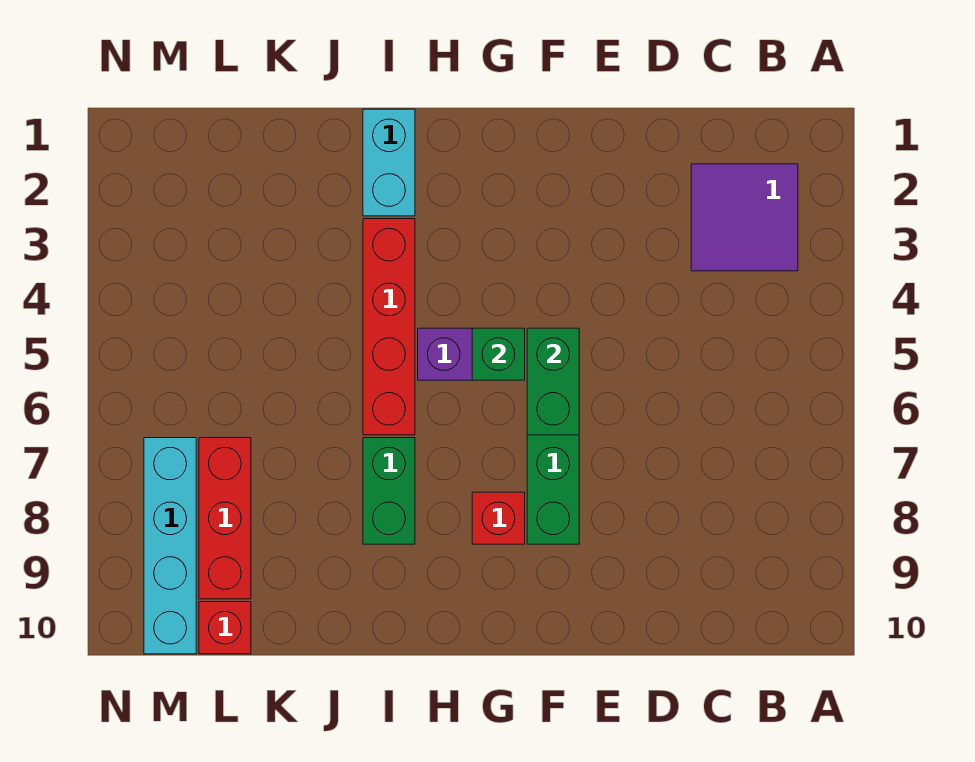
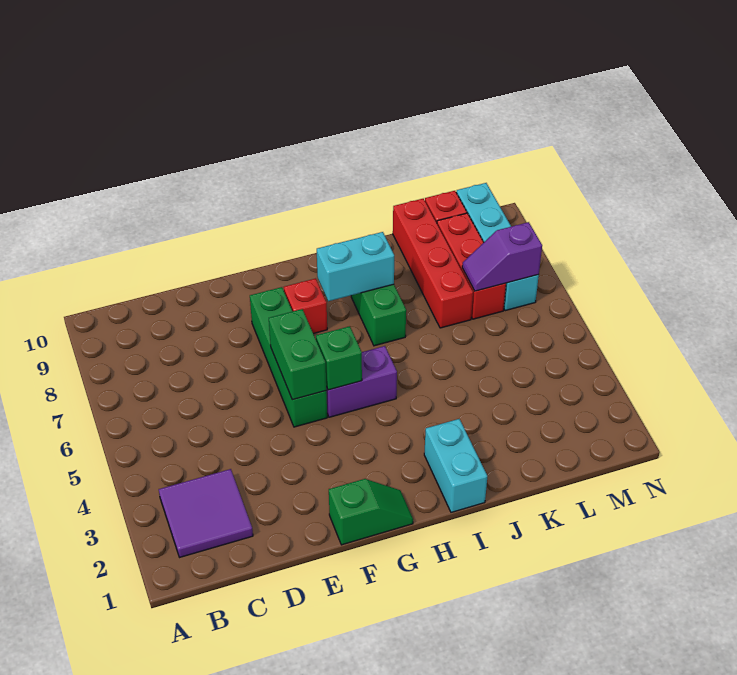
none -> green slope F1:G1 level 1 top F
none -> cyan brick H8:I8 level 2
red brick I3:I6 level 1 -> red brick K7:K10 level 1
none -> purple slope L7:M7 level 2 top M

